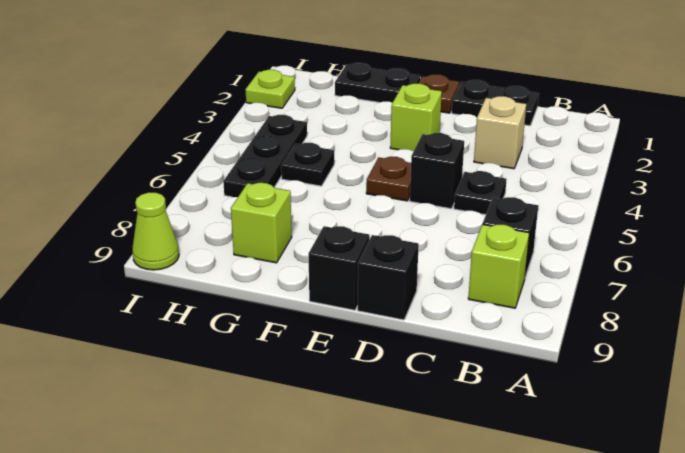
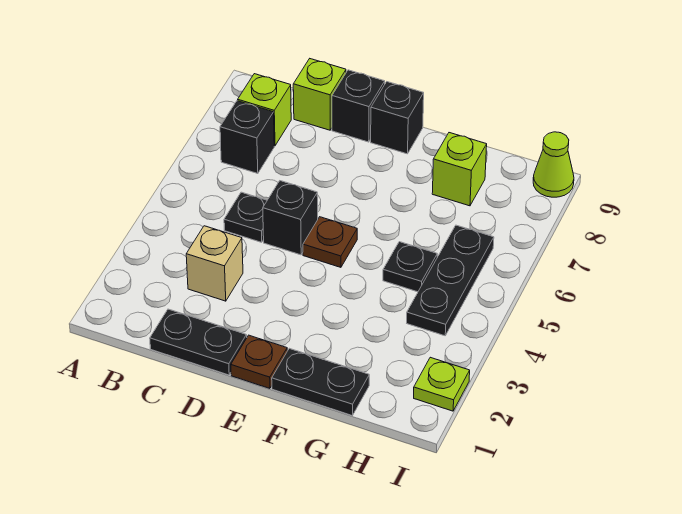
lime brick E3 level 1 -> lime brick C9 level 1

